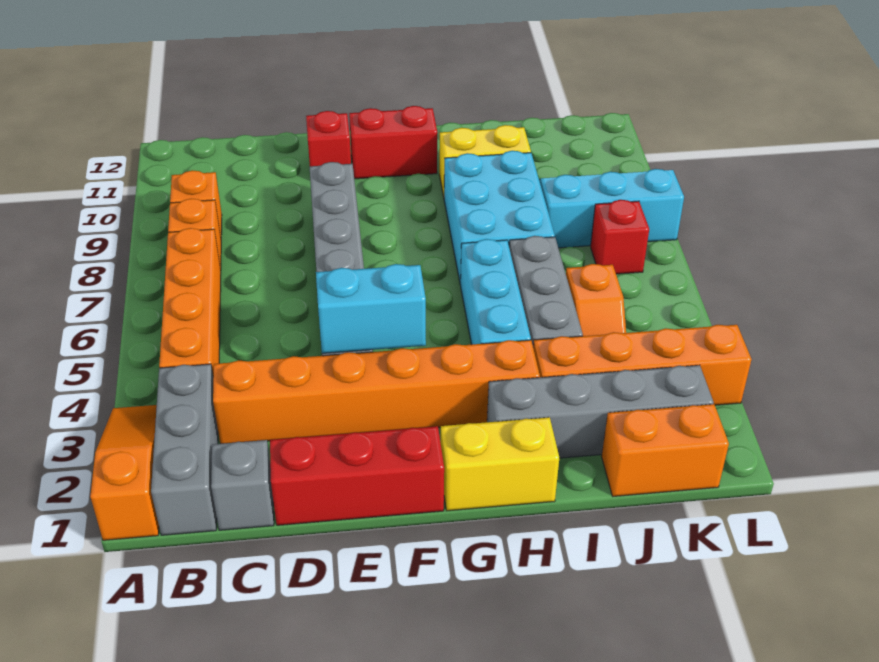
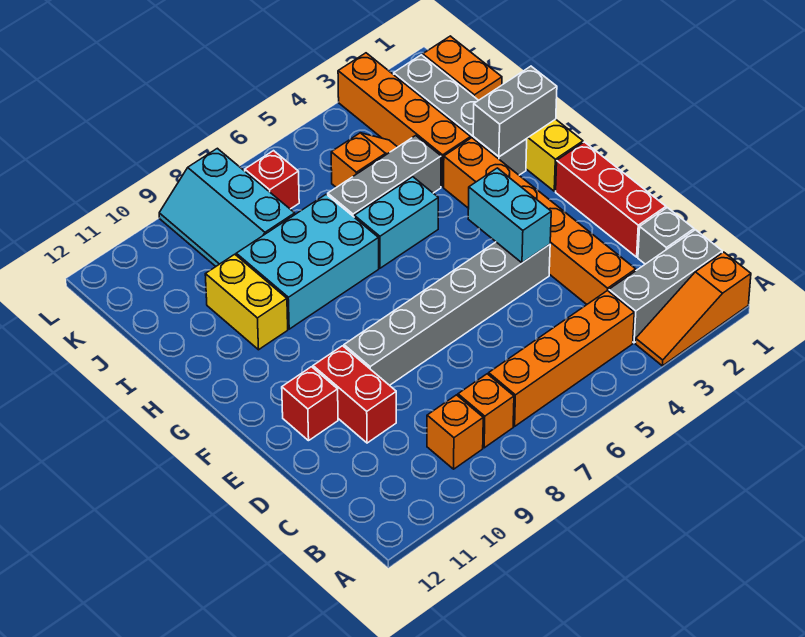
red brick F11:G11 level 1 -> red brick D10:E10 level 1
none -> grey brick H1:H2 level 2
cyan brick H4:H6 level 1 -> cyan brick H5:H6 level 1

